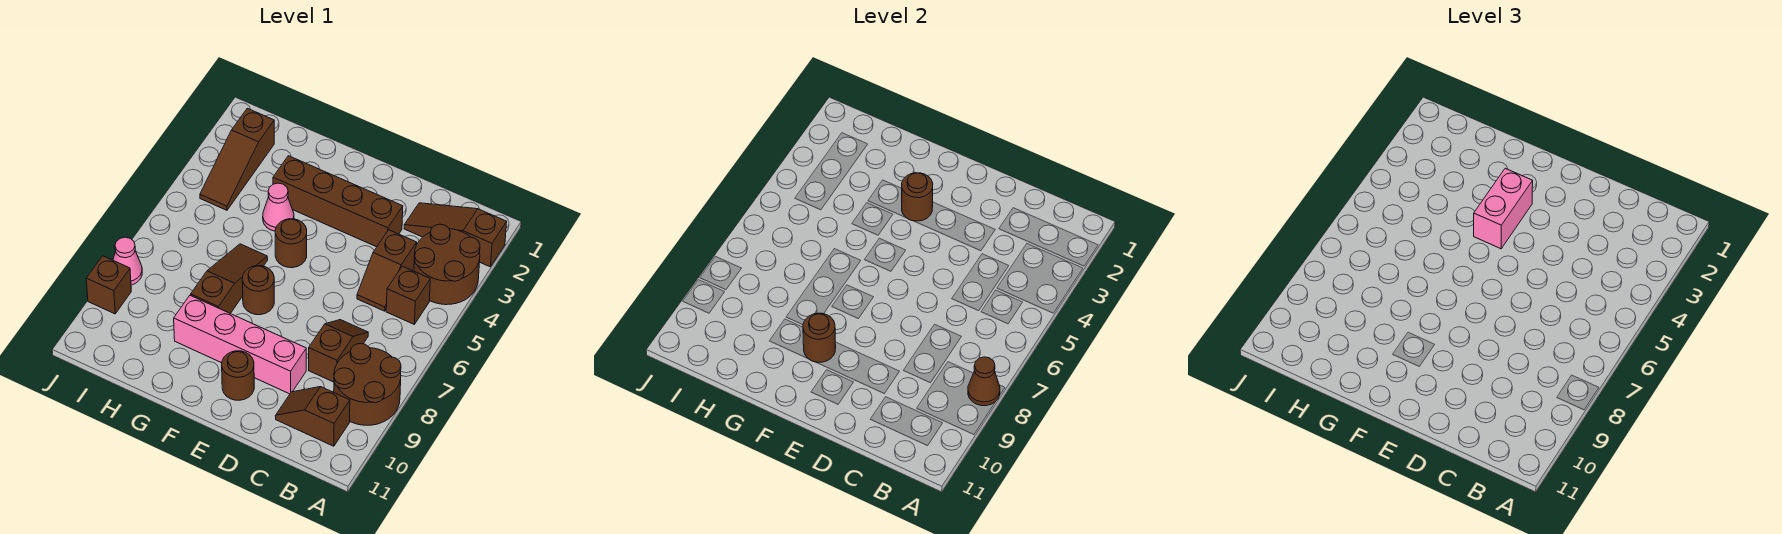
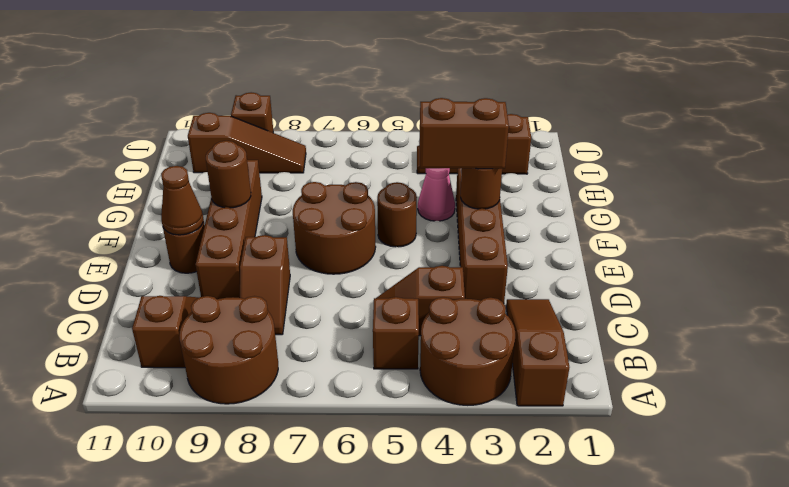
brown cone A8 level 2 -> brown cone E10 level 2
brown slope C7:C8 level 1 top 8 -> brown slope C8:D8 level 1 top D
pink brick D9:G9 level 1 -> brown brick D9:G9 level 1
pink brick F3:F4 level 3 -> brown brick F3:F4 level 3
brown round brick F7 level 1 -> brown round brick E6:F7 level 1
brown slope G6:G8 level 1 top 8 -> brown slope I8:I10 level 1 top 10
pink cone J8 level 1 -> none

